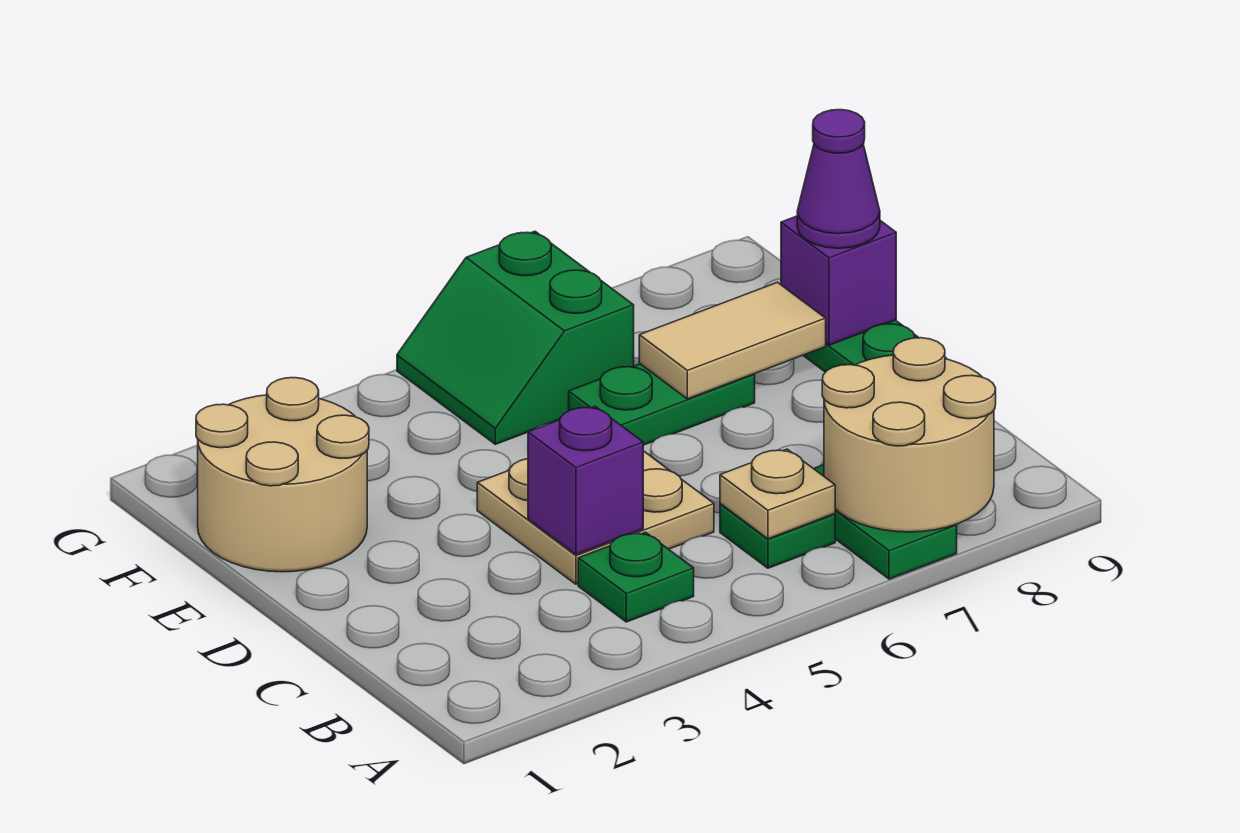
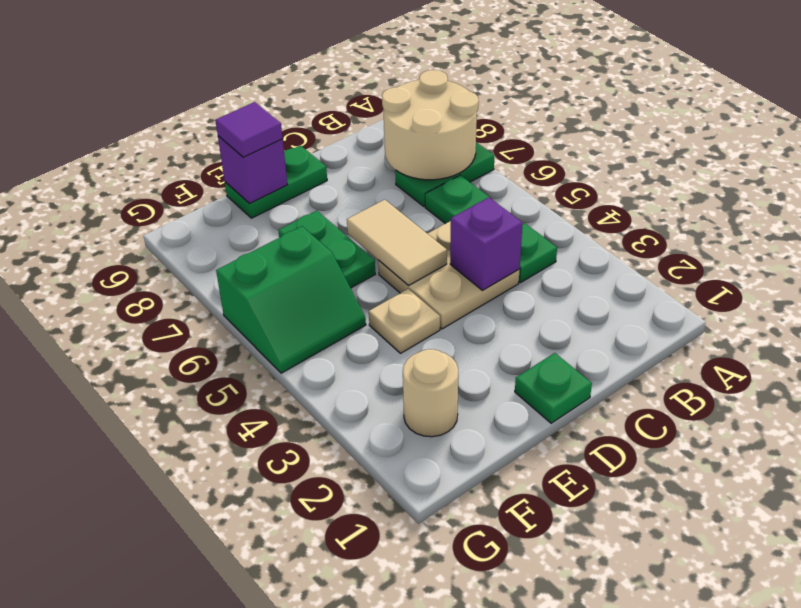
tan plate B6 level 2 -> tan plate E4 level 1
none -> green plate D1 level 1
tan round brick E1:F2 level 1 -> tan round brick F2 level 1
tan tile E7:E8 level 2 -> tan tile D5:D6 level 2
purple cone E9 level 3 -> purple tile E9 level 3

